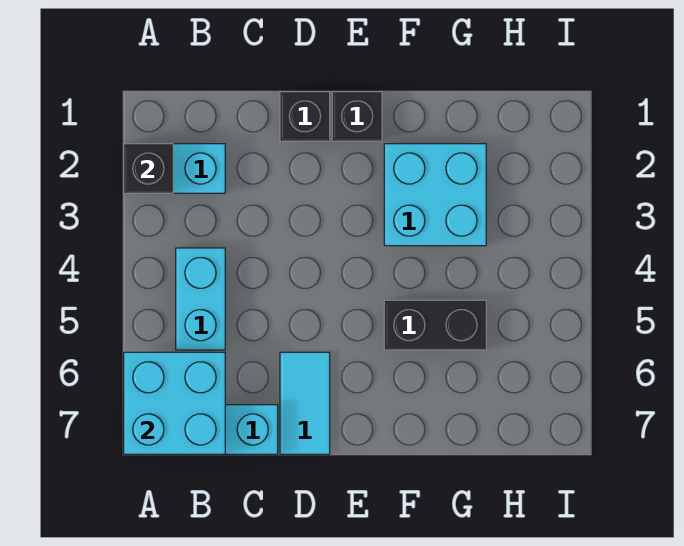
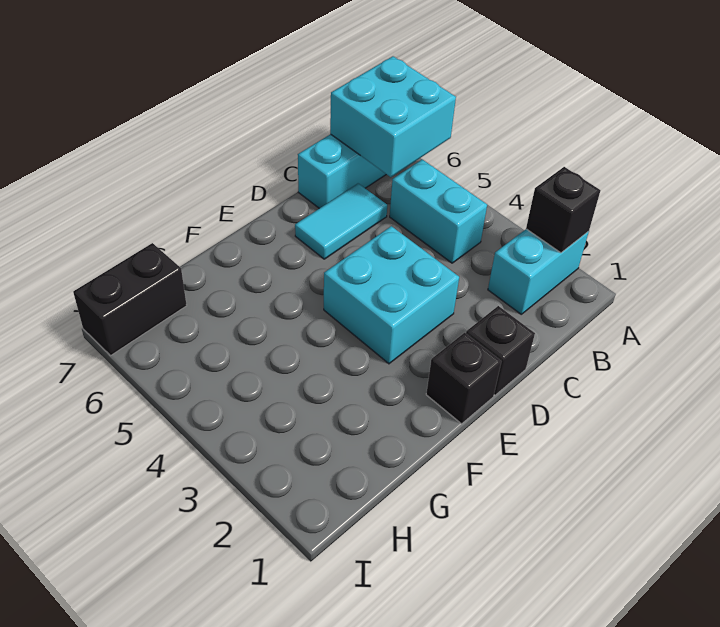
cyan tile D6:D7 level 1 -> cyan tile C6:D6 level 1
cyan brick F2:G3 level 1 -> cyan brick D3:E4 level 1
black brick F5:G5 level 1 -> black brick H7:I7 level 1

